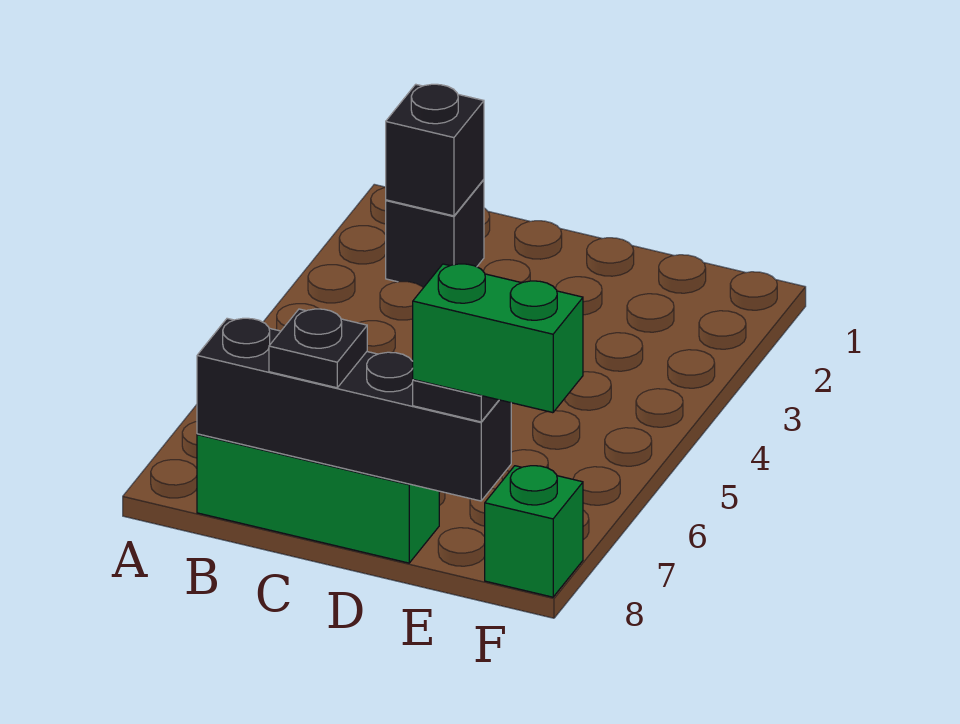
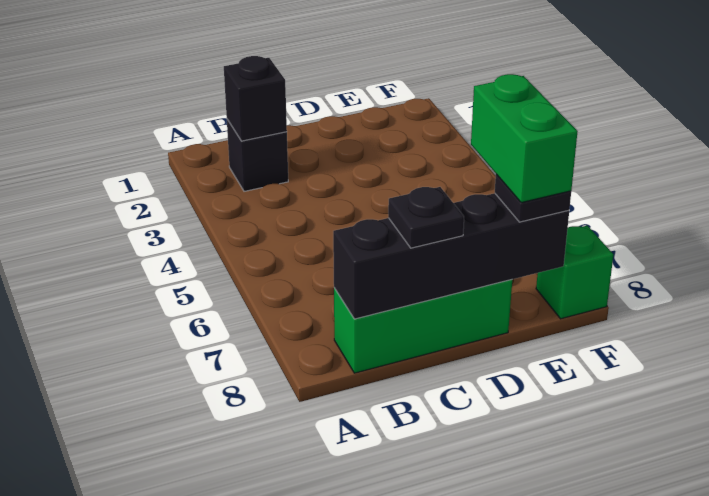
green brick E8:F8 level 4 -> green brick E7:E8 level 4

